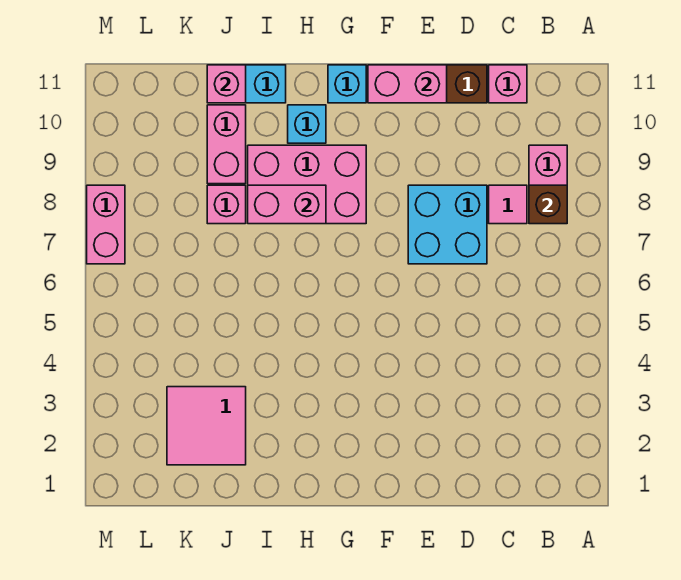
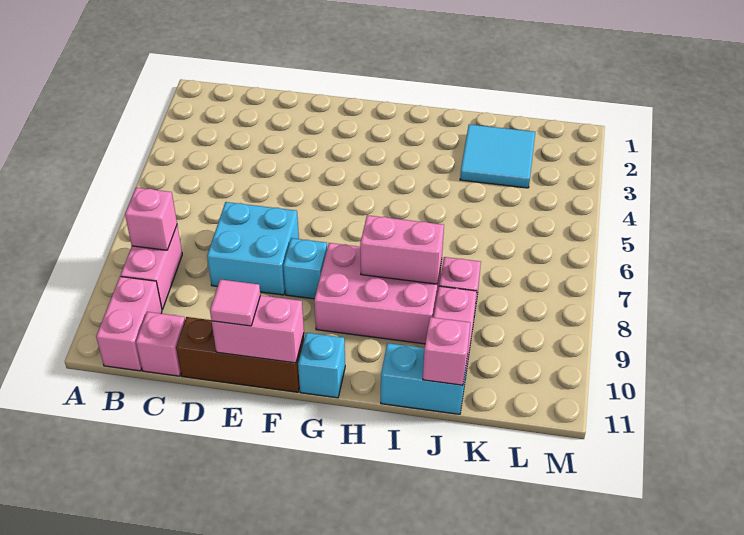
brown brick B8 level 2 -> pink brick B8 level 2
pink tile C8 level 1 -> pink tile E11 level 3
cyan brick H10 level 1 -> cyan brick F8 level 1
pink tile J2:K3 level 1 -> cyan tile J2:K3 level 1
pink brick M7:M8 level 1 -> pink brick B10:B11 level 1

